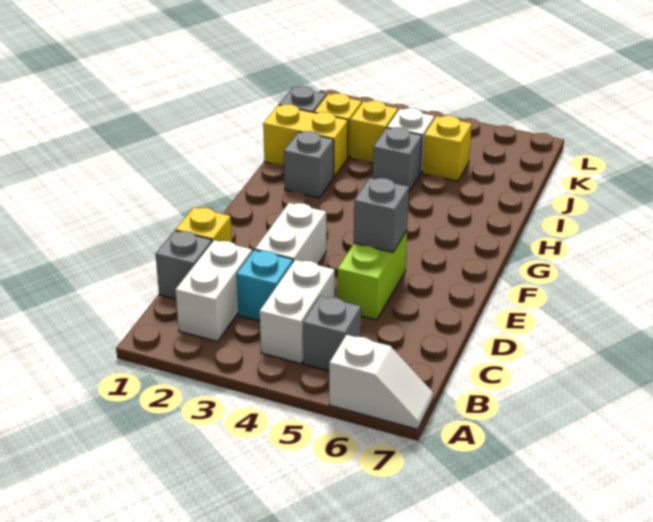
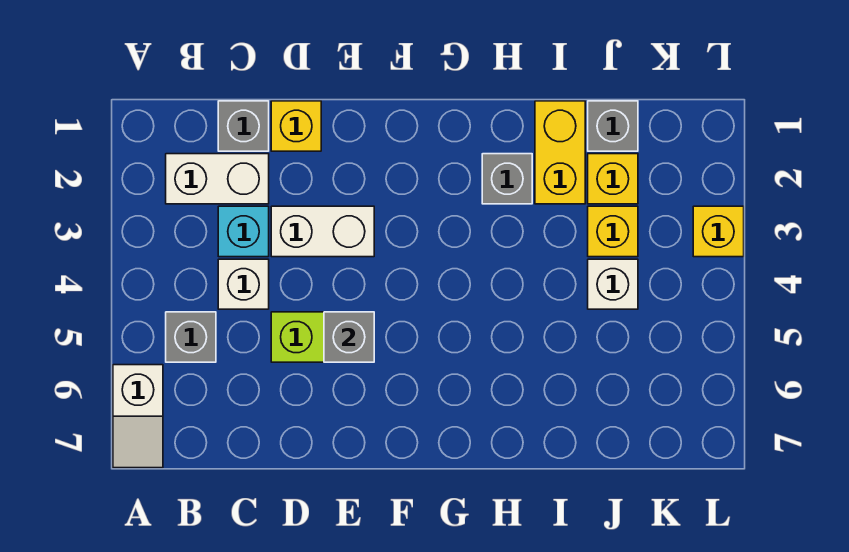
white brick B4:C4 level 1 -> white brick C4 level 1
grey brick I4 level 1 -> none
yellow brick J5 level 1 -> yellow brick L3 level 1

